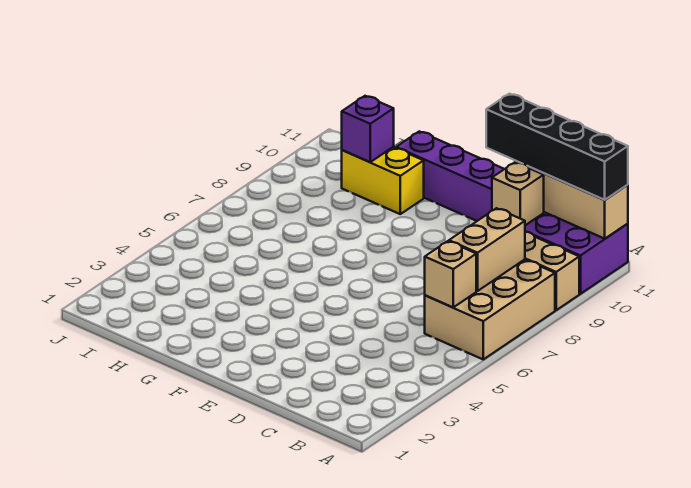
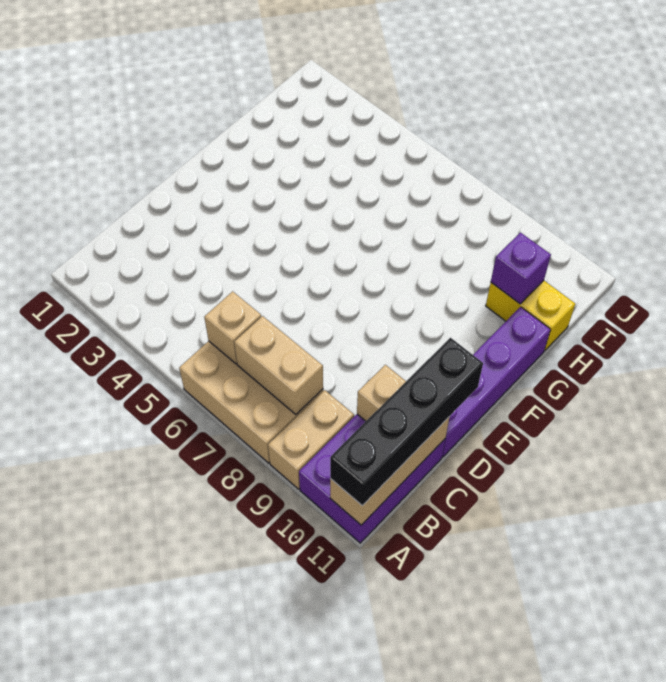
yellow brick G10:H10 level 1 -> yellow brick H10:H11 level 1

